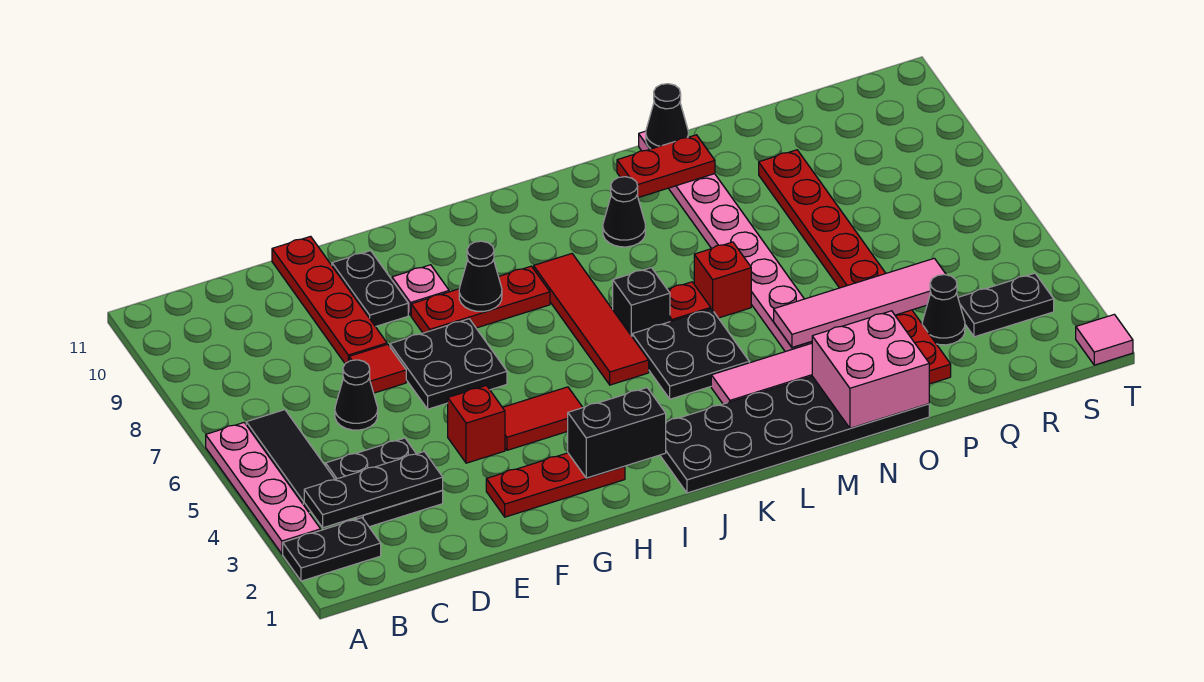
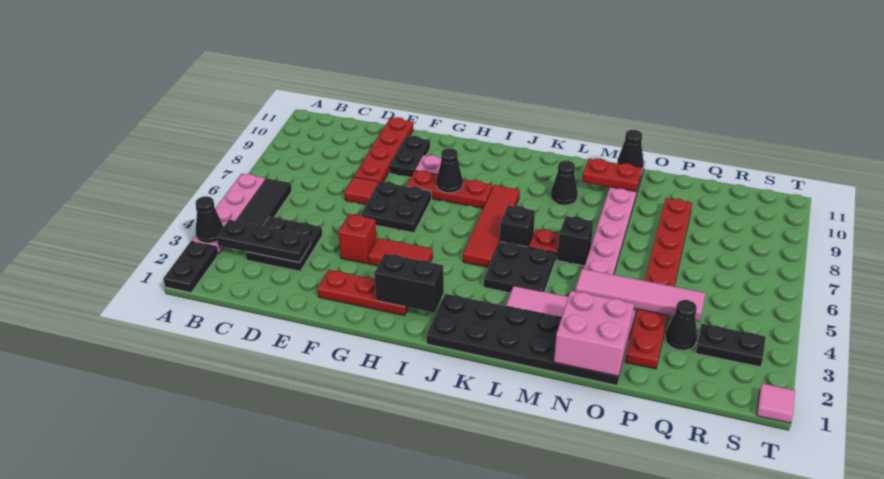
black plate A2:B2 level 1 -> black plate A1:A2 level 1
black cone D6 level 1 -> black cone A3 level 2
red brick M6 level 1 -> black brick M6 level 1

